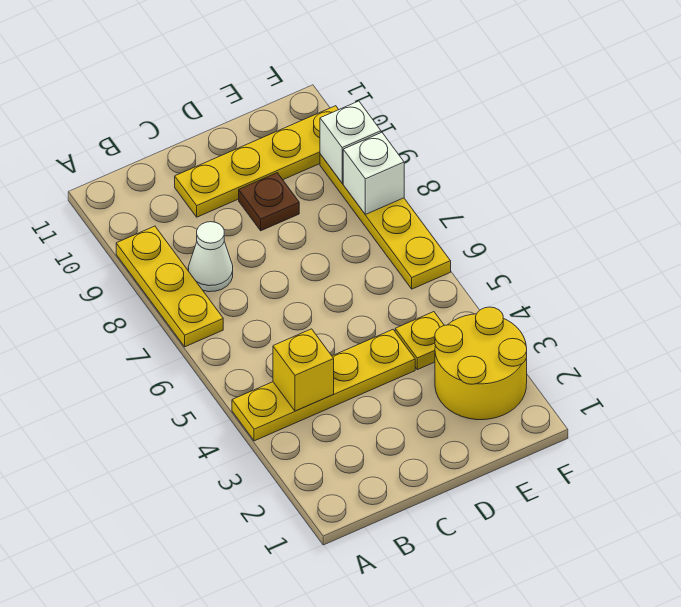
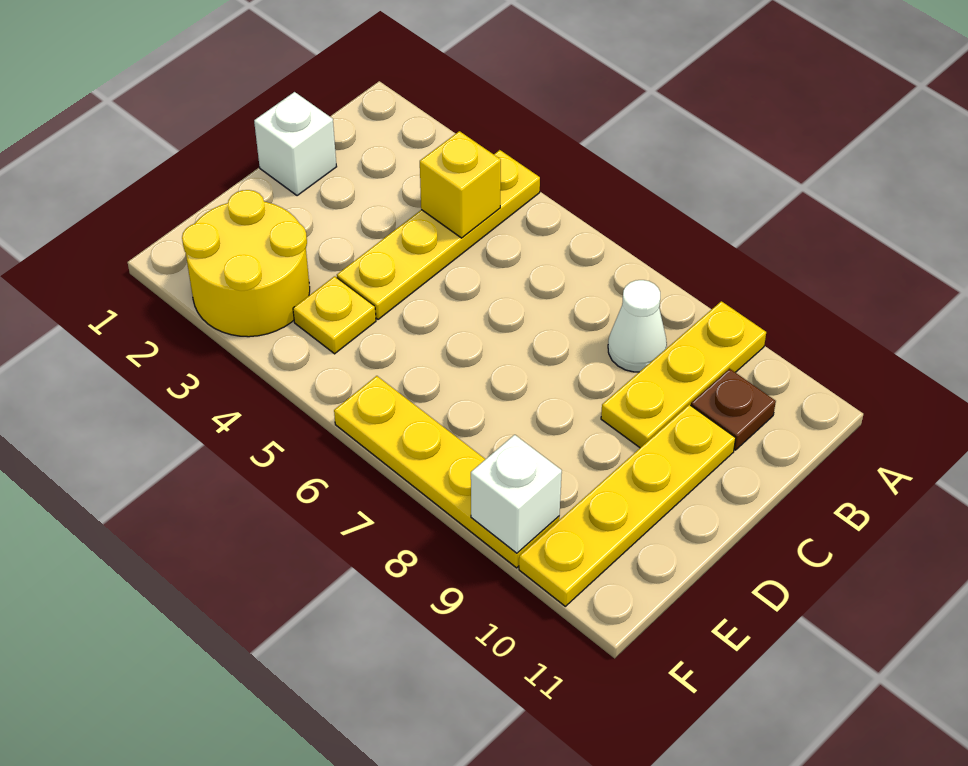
yellow plate A7:A9 level 1 -> yellow plate A9:C9 level 1
brown plate D9 level 1 -> brown plate B10 level 1
white brick F8 level 2 -> white brick C1 level 1

